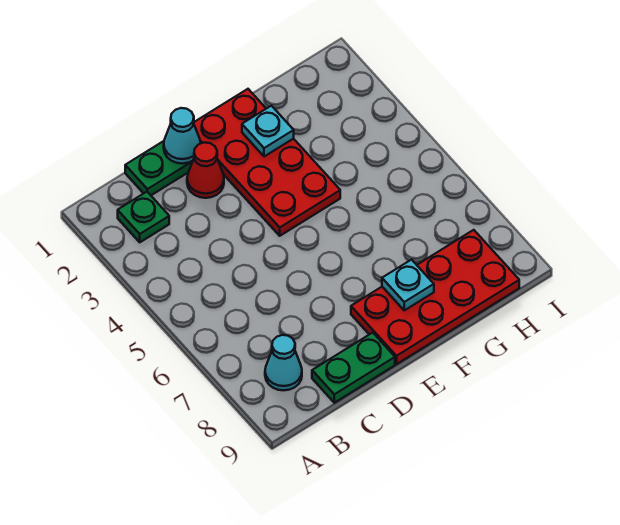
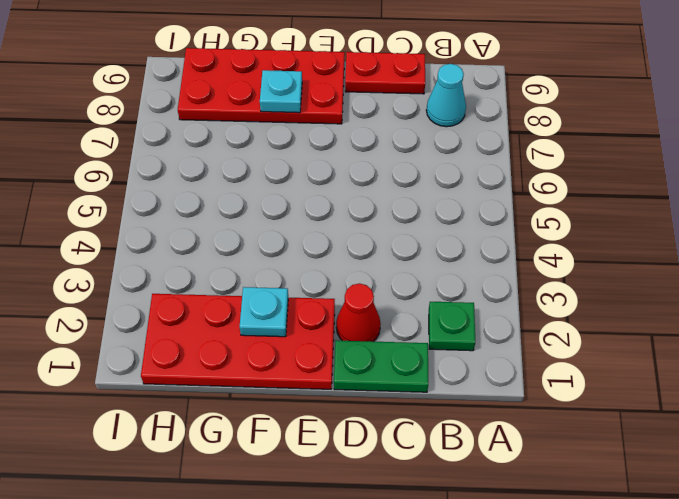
green plate C9:D9 level 1 -> red plate C9:D9 level 1
cyan cone D1 level 2 -> none
red plate E1:F4 level 1 -> red plate E1:H2 level 1

